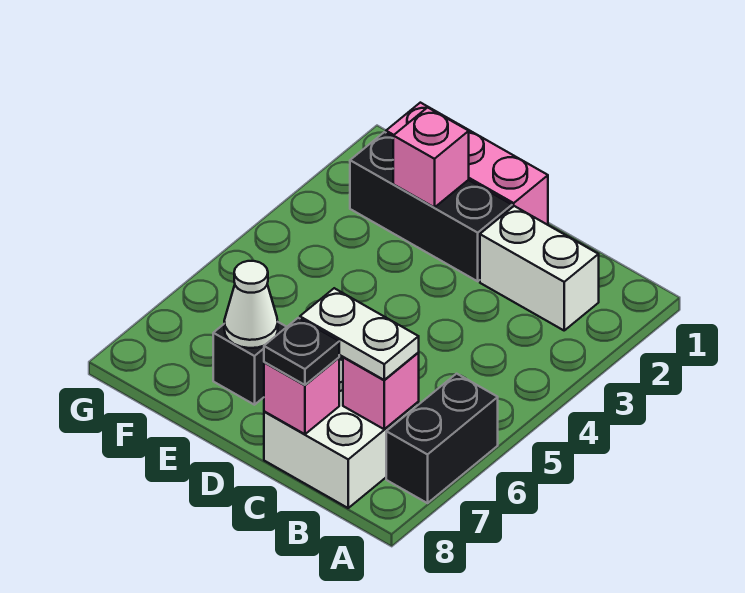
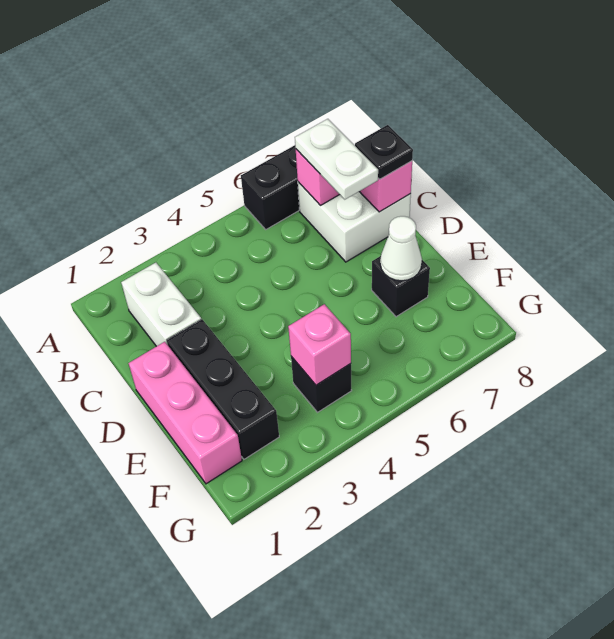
pink brick E2 level 2 -> pink brick F4 level 2
none -> black brick F4 level 1

